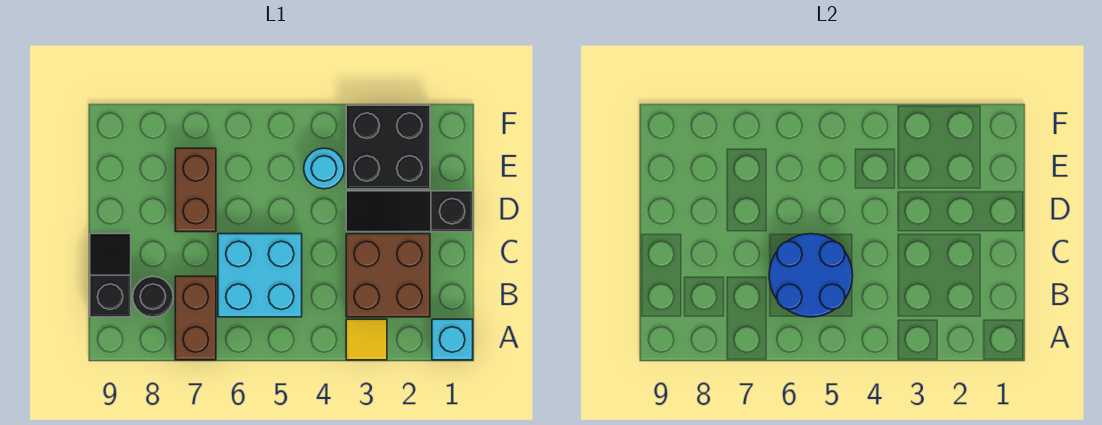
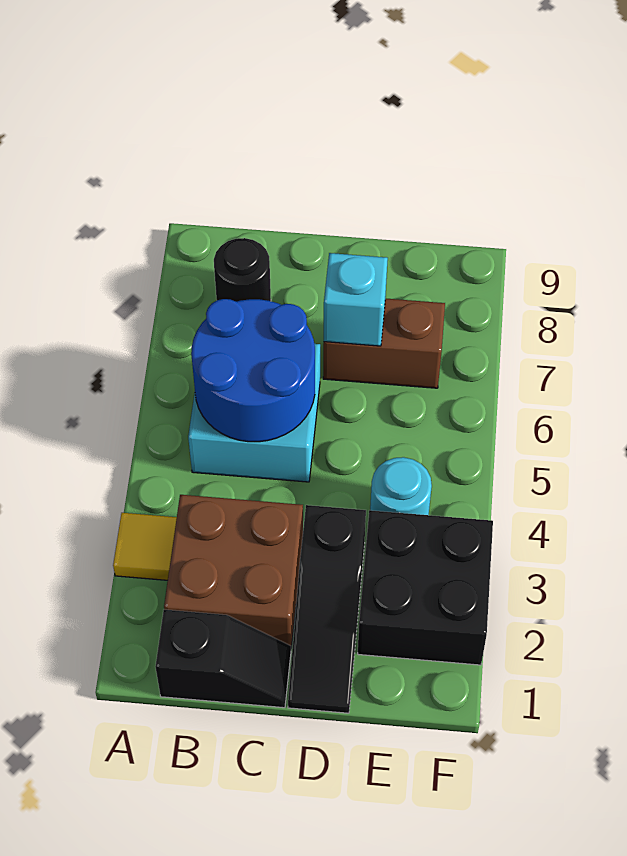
cyan brick A1 level 1 -> cyan brick D7 level 2
brown brick A7:B7 level 1 -> none
black slope B9:C9 level 1 top B -> black slope B1:C1 level 1 top B
black slope D1:D3 level 1 top 1 -> black slope D1:D3 level 1 top 3

